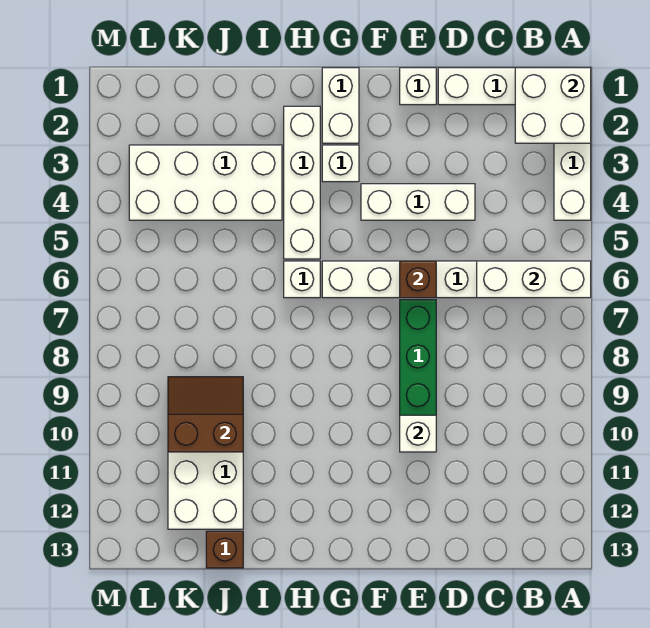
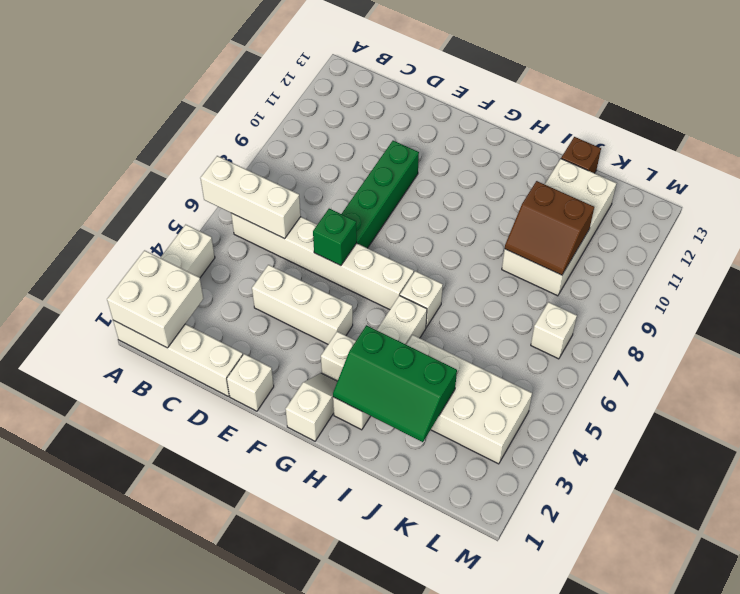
brown brick E6 level 2 -> green brick E6 level 2
white brick E10 level 2 -> white brick L7 level 1
white brick G1:G2 level 1 -> white slope G1:G2 level 1 top 1
none -> green slope H2:J3 level 2 top 3

